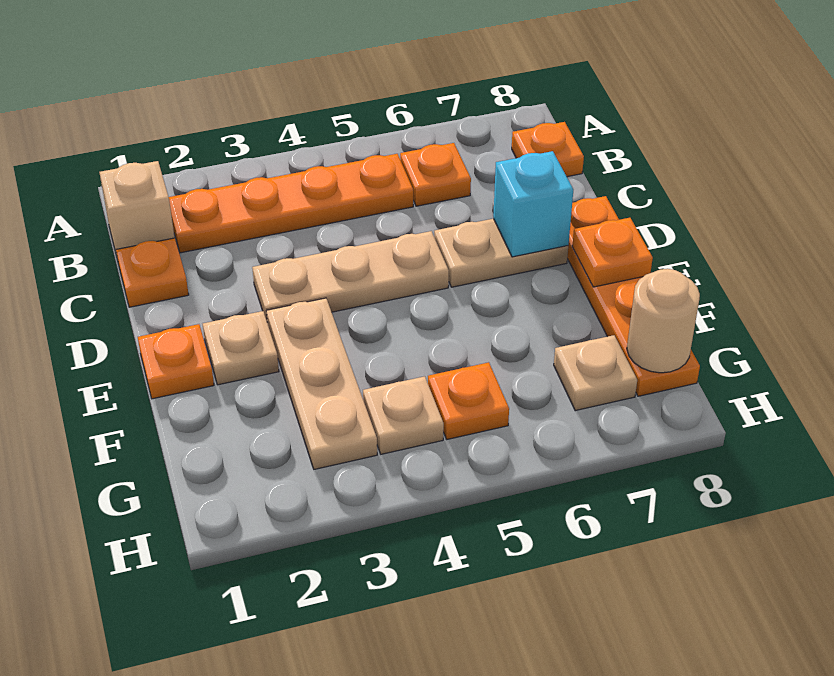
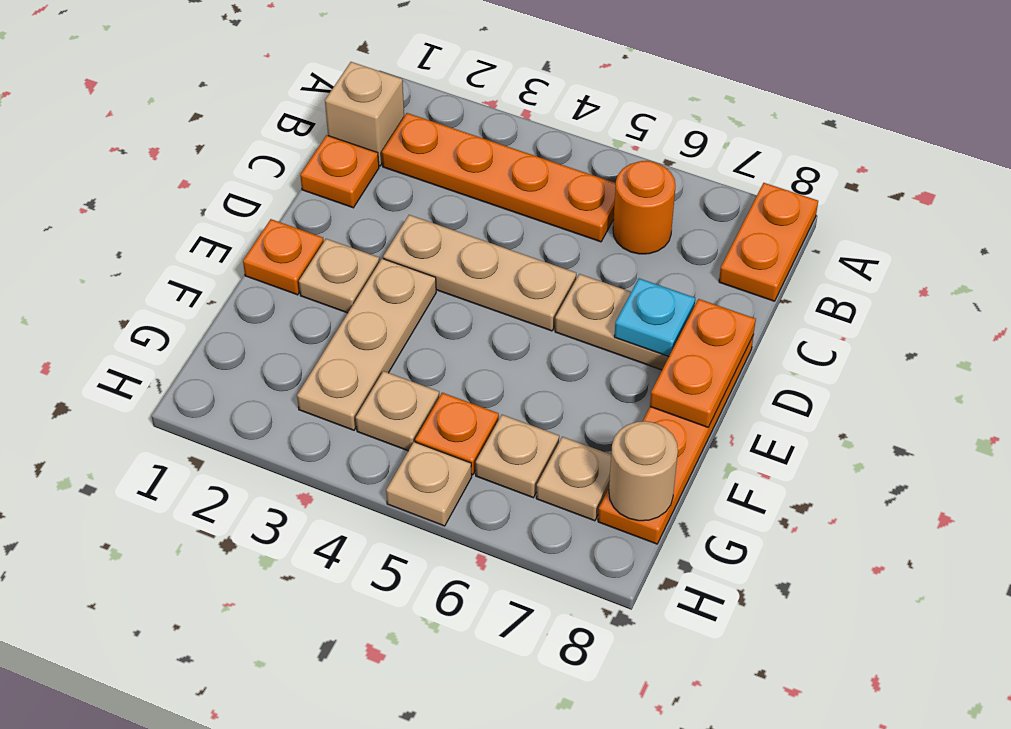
orange plate B6 level 1 -> orange round brick B6 level 1
orange plate B8 level 1 -> orange plate A8:B8 level 1
cyan brick D7 level 2 -> cyan plate D7 level 2
orange plate E8 level 2 -> orange plate D8:E8 level 2
none -> tan plate G6 level 1
none -> tan plate H5 level 1

